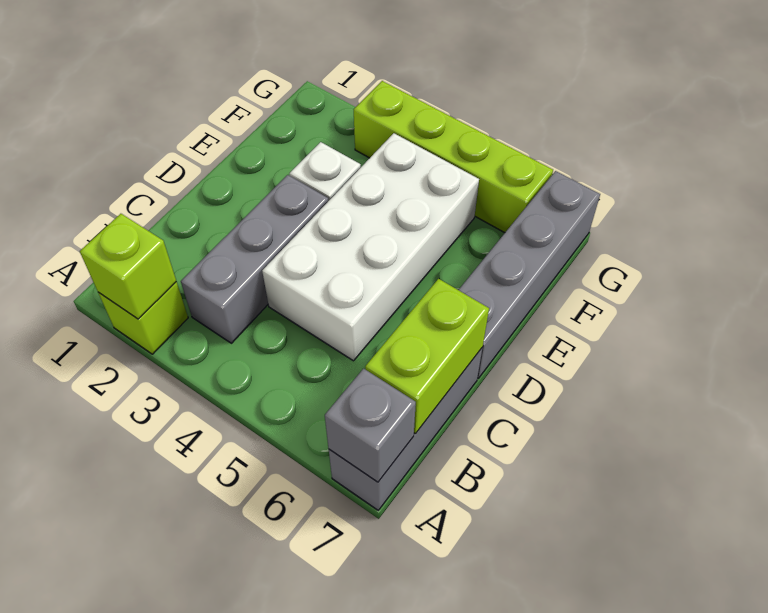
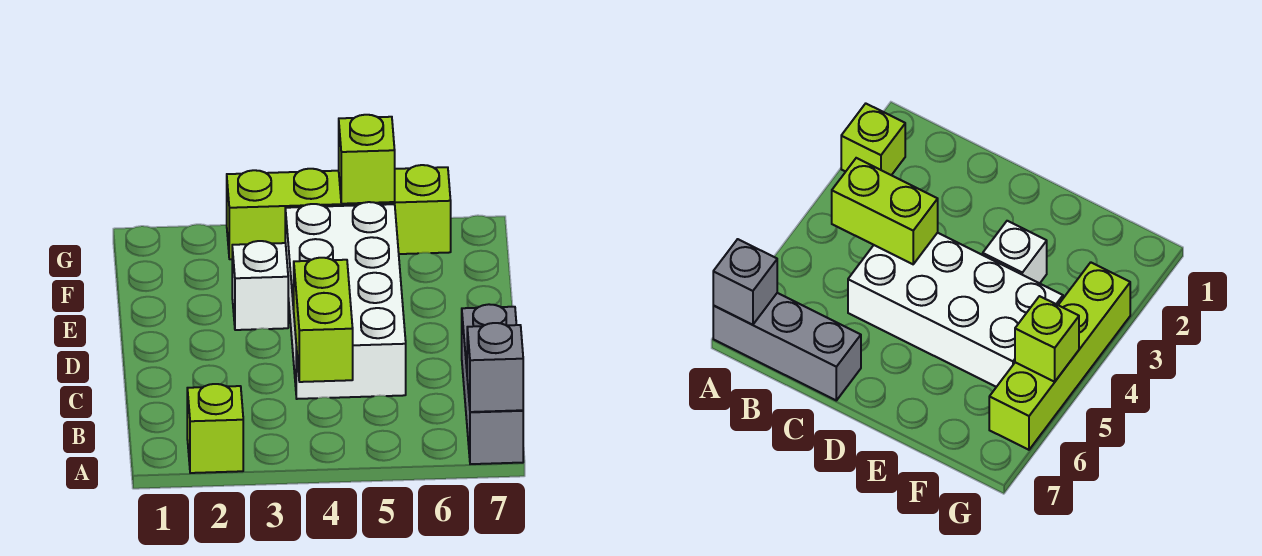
lime brick A2 level 2 -> lime brick G5 level 2
grey brick B3:D3 level 1 -> none
lime brick B7:C7 level 2 -> lime brick B4:C4 level 2
grey brick D7:G7 level 1 -> none

